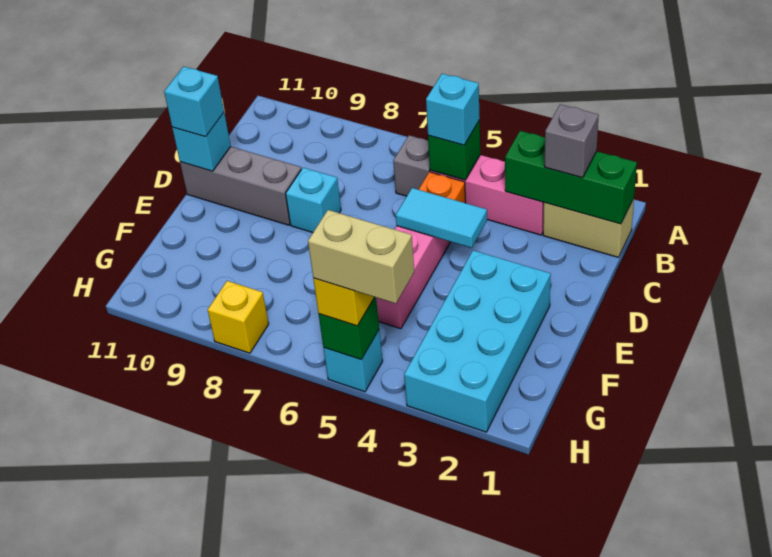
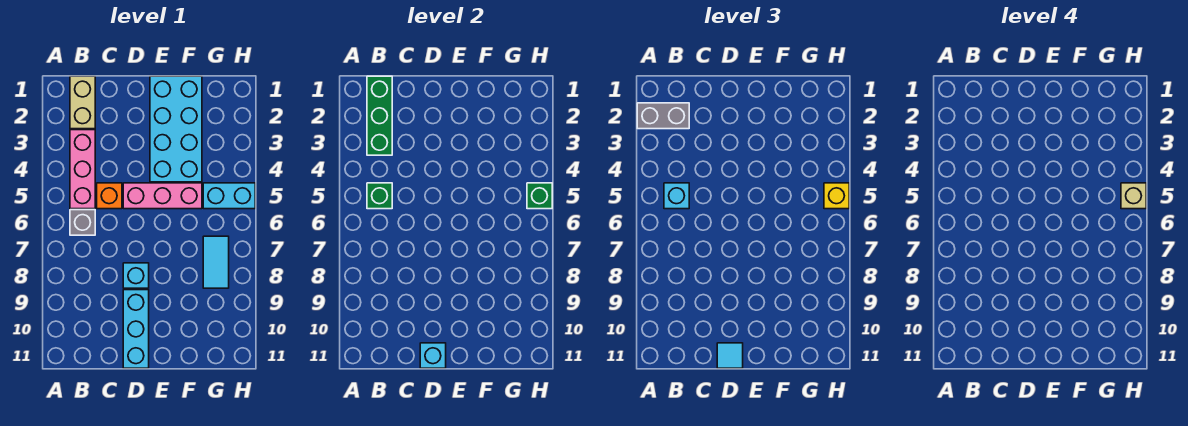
grey brick B2 level 3 -> grey brick A2:B2 level 3
cyan tile D4:D5 level 2 -> cyan tile G7:G8 level 1
grey brick D9:D11 level 1 -> cyan brick D9:D11 level 1
cyan brick D11 level 3 -> cyan tile D11 level 3
cyan brick E2:H3 level 1 -> cyan brick E1:F4 level 1
tan brick H4:H5 level 4 -> tan brick H5 level 4
cyan brick H5 level 1 -> cyan brick G5:H5 level 1
yellow brick H8 level 1 -> none

